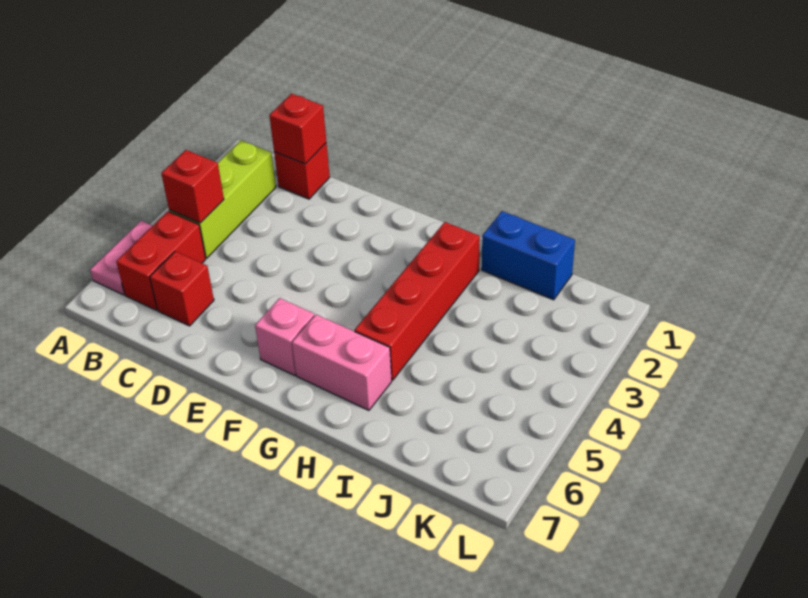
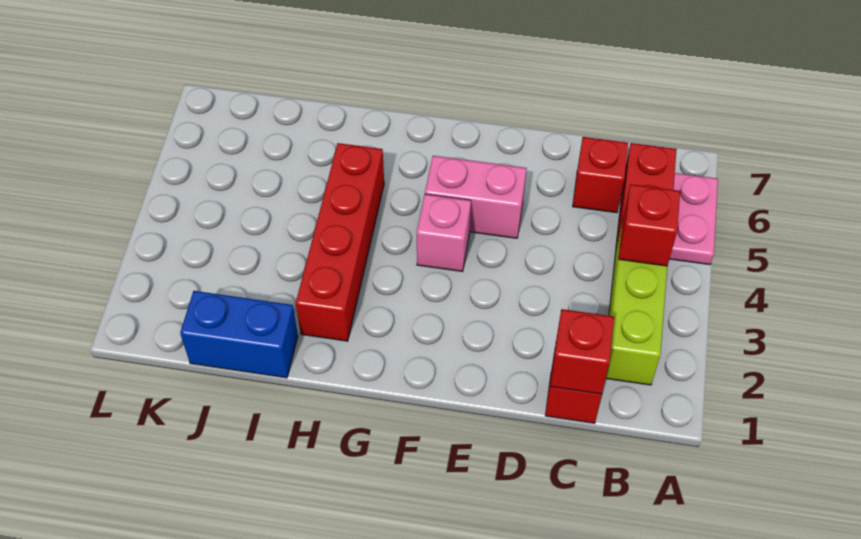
pink brick F6 level 1 -> pink brick F4 level 1
pink brick G6:H6 level 1 -> pink brick E5:F5 level 1

